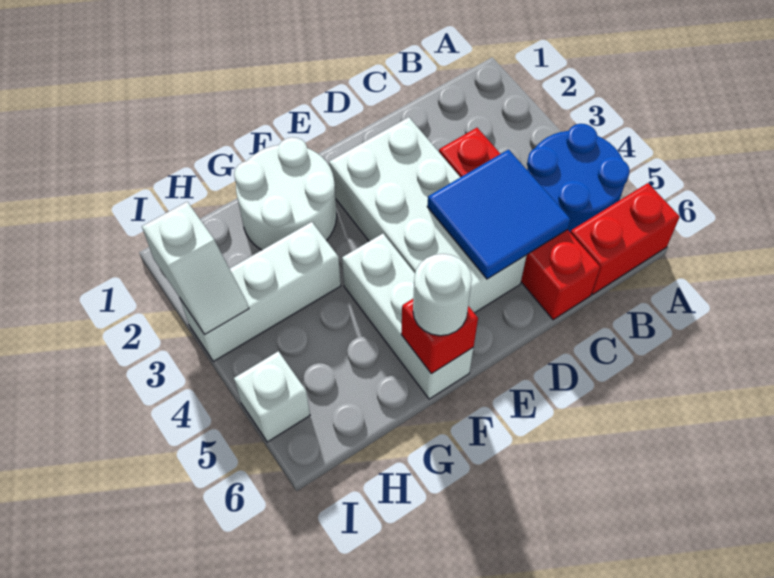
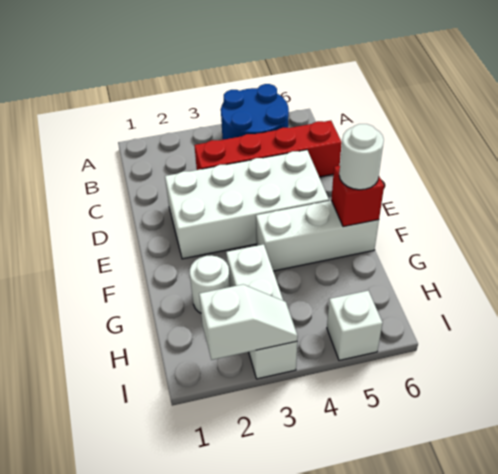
red brick A6:B6 level 1 -> none
blue tile C4:D5 level 2 -> none
white round brick F1:G2 level 1 -> white round brick G2 level 1

